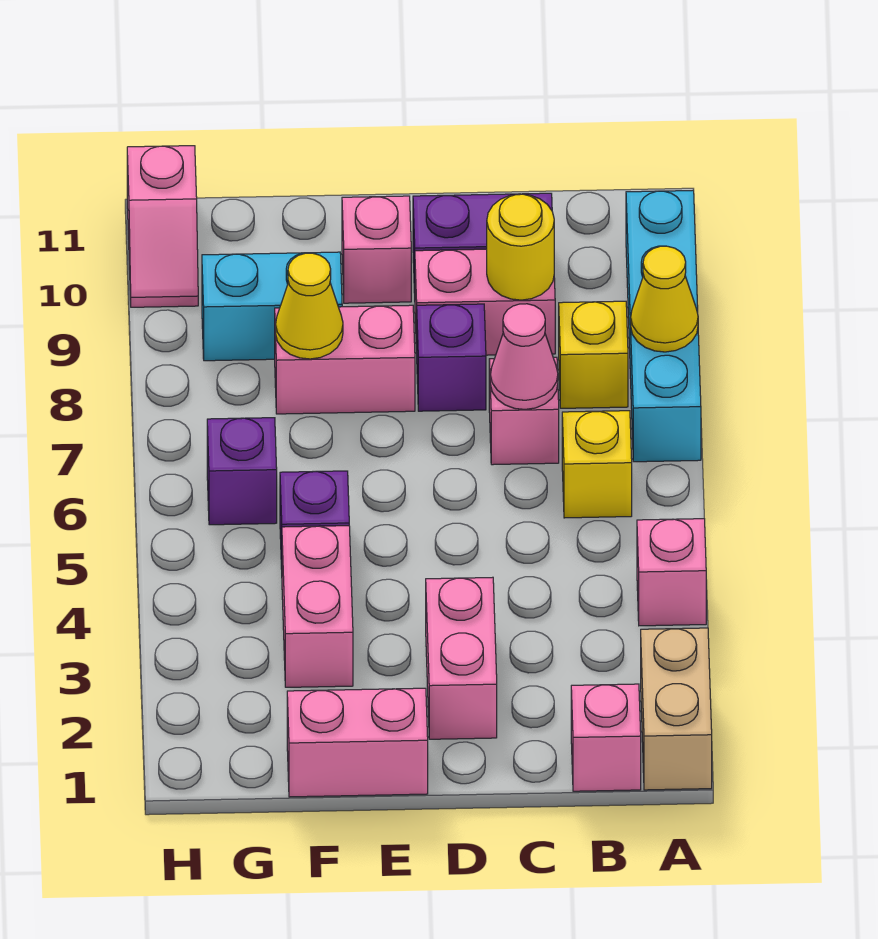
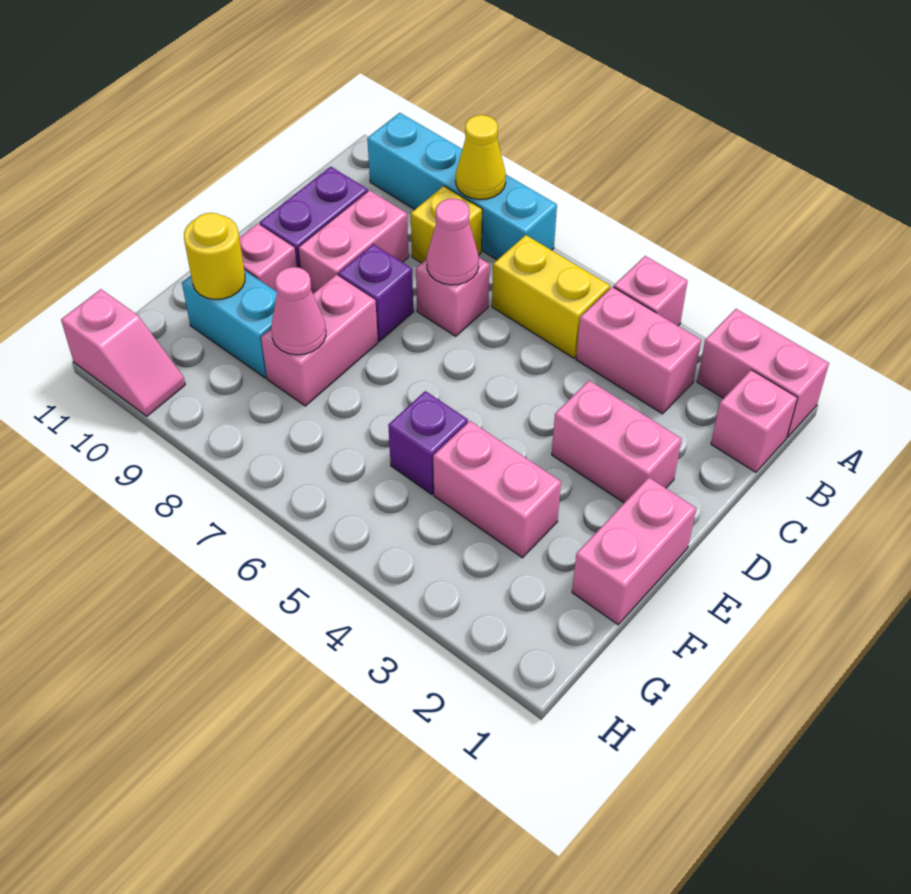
tan brick A1:A2 level 1 -> pink brick A1:A2 level 1
none -> pink brick B3:B4 level 1
yellow brick B6 level 1 -> yellow brick B5:B6 level 1
yellow round brick C9 level 2 -> yellow round brick F10 level 2
yellow cone F8 level 2 -> pink cone F8 level 2
cyan brick F9:G9 level 1 -> cyan brick F9:F10 level 1
purple brick G6 level 1 -> none

